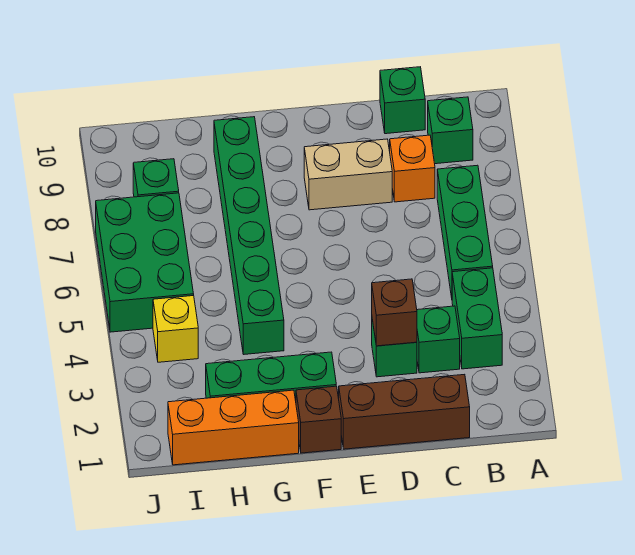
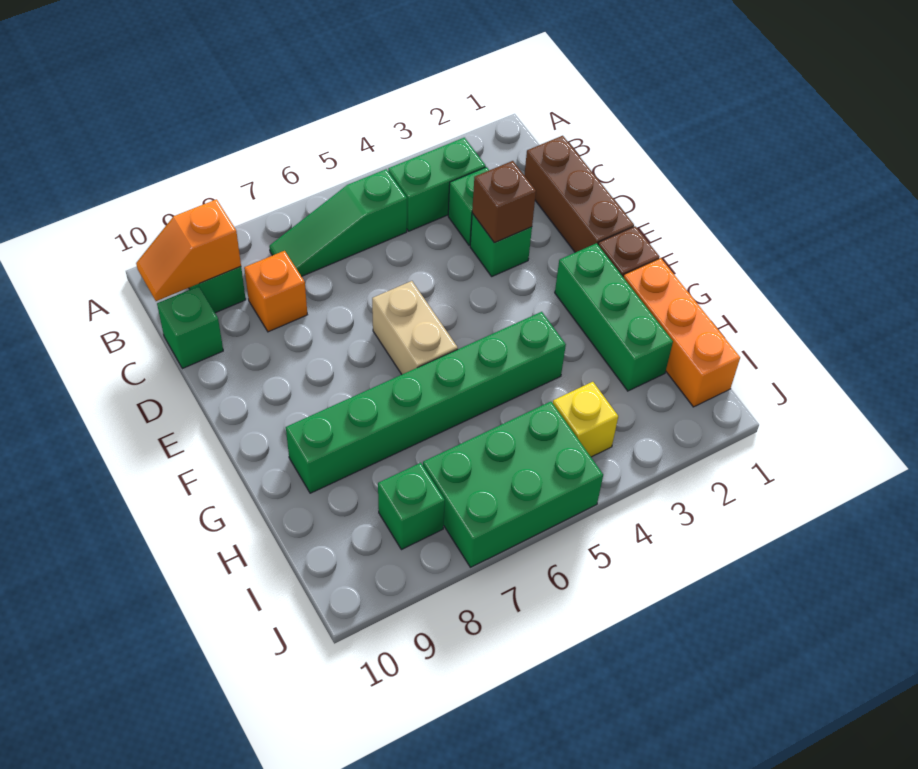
green brick B5:B7 level 1 -> green slope B5:B7 level 1 top 5
none -> orange slope B9:B10 level 2 top 9
tan brick D8:E8 level 1 -> tan brick E6:F6 level 1

